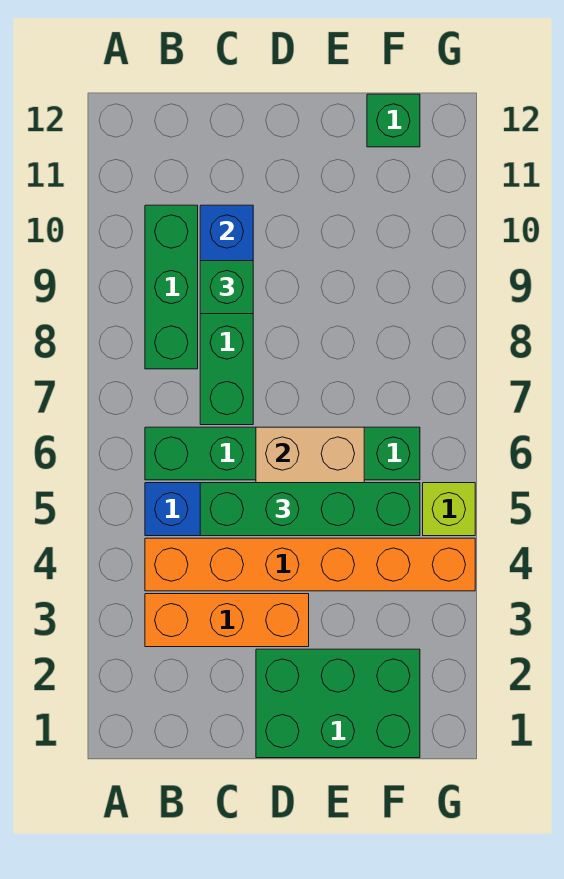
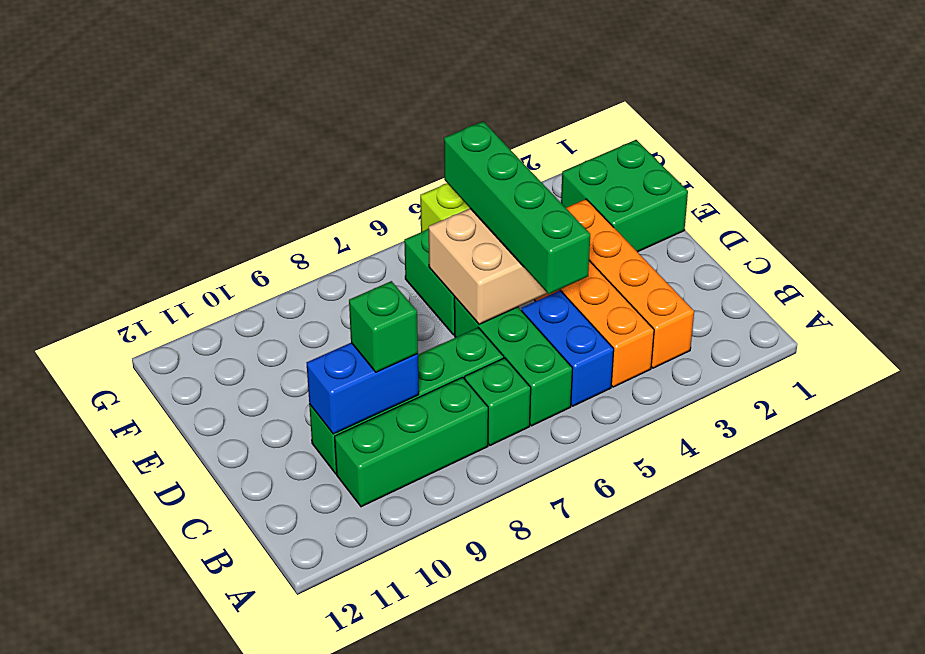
orange brick B3:D3 level 1 -> orange brick B3:E3 level 1
green brick D1:F2 level 1 -> green brick E1:F2 level 1
green brick F12 level 1 -> green brick B7 level 1

